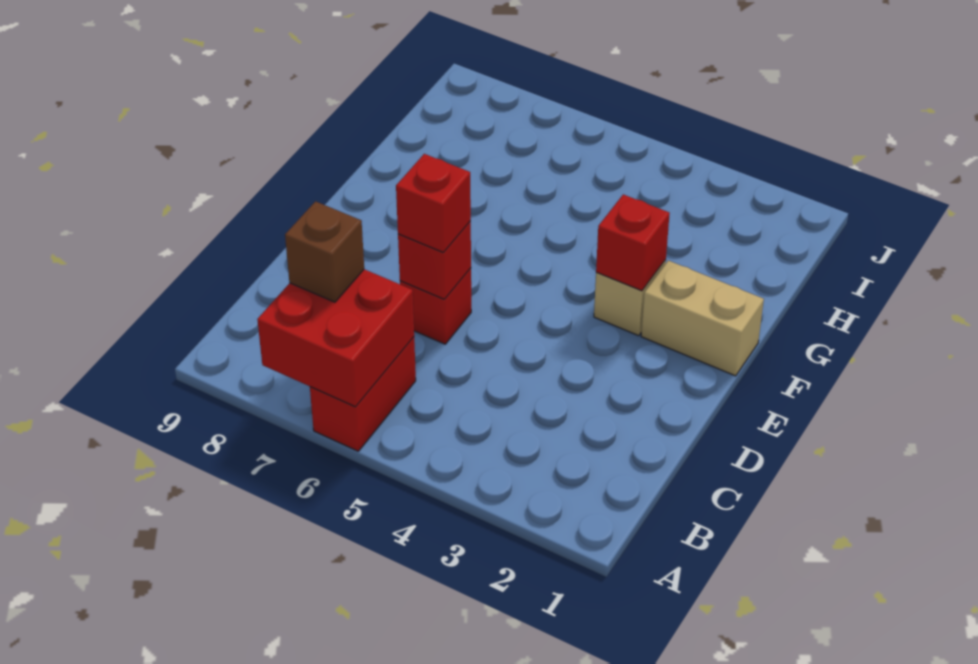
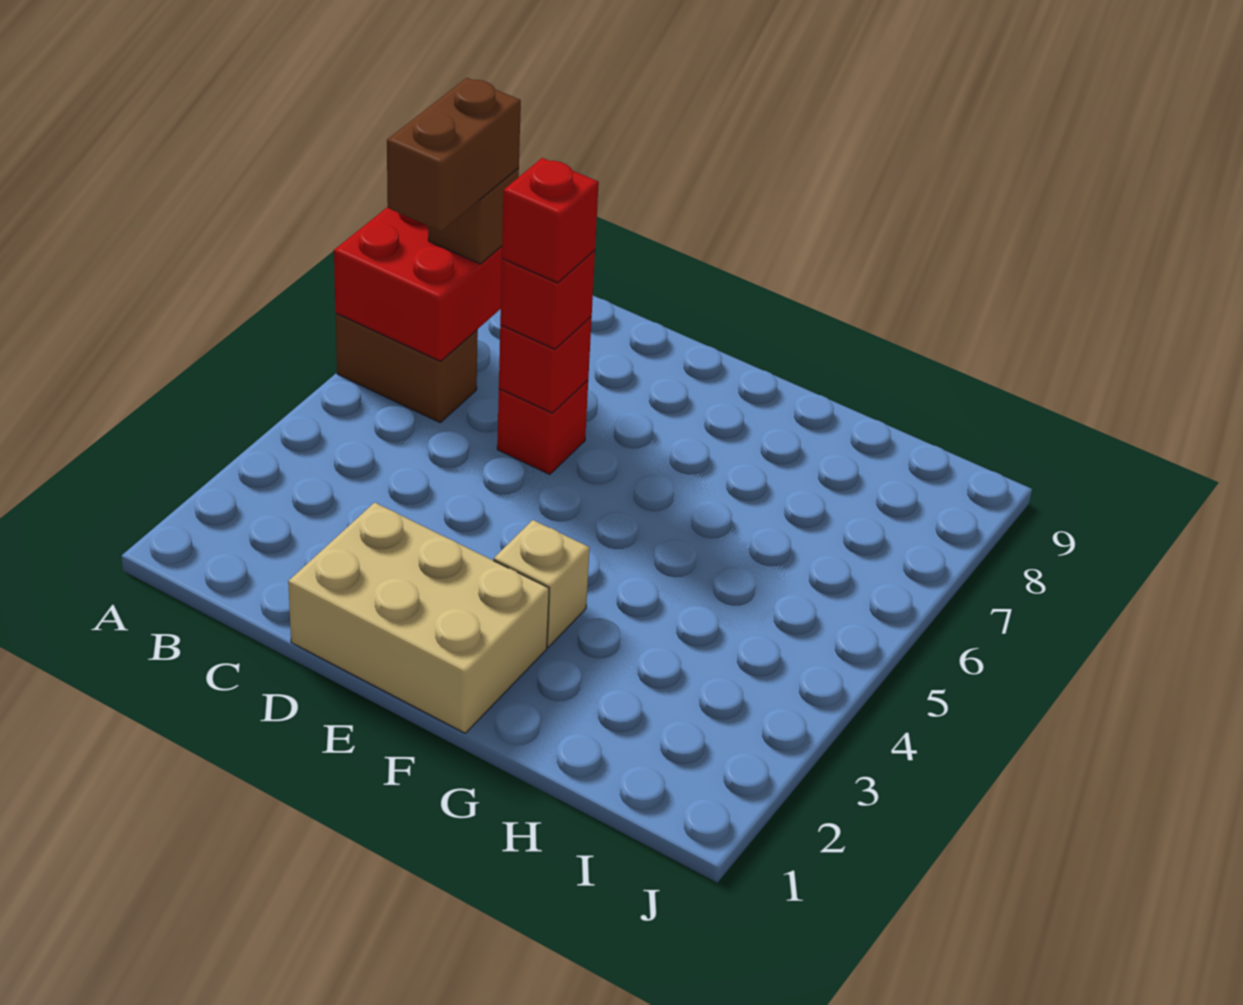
red brick A6:B6 level 1 -> brown brick A6:B6 level 1
none -> brown brick B6:B7 level 4
tan brick F1:F2 level 1 -> tan brick D1:F2 level 1
red brick F3 level 2 -> red brick D6 level 4

